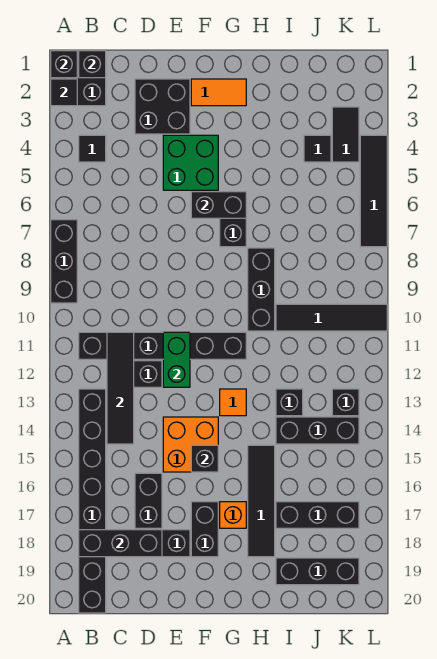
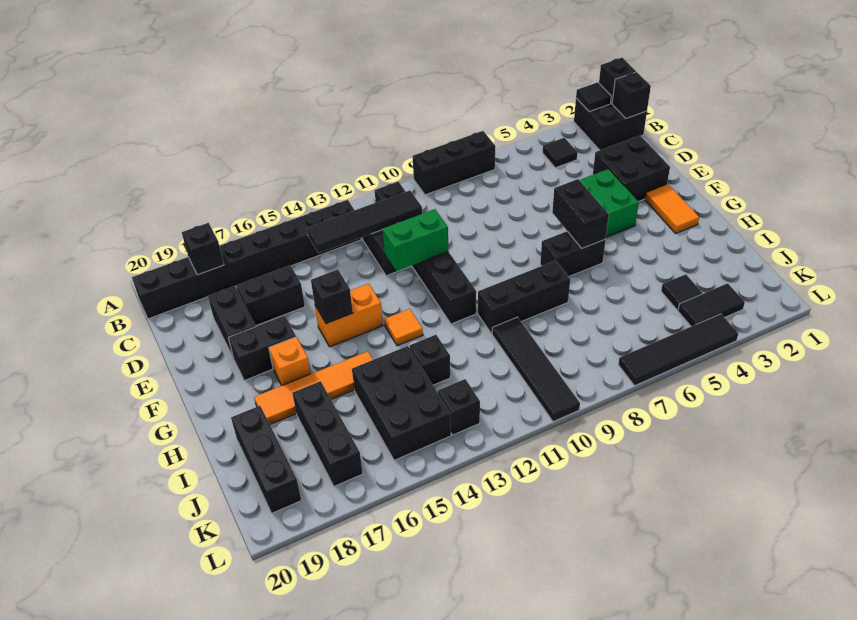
black brick B18:D18 level 2 -> black brick B18 level 2
orange brick E14:F15 level 1 -> orange brick F14:F15 level 1
black tile H15:H18 level 1 -> orange tile H15:H18 level 1
black brick I14:K14 level 1 -> black brick I14:K15 level 1

